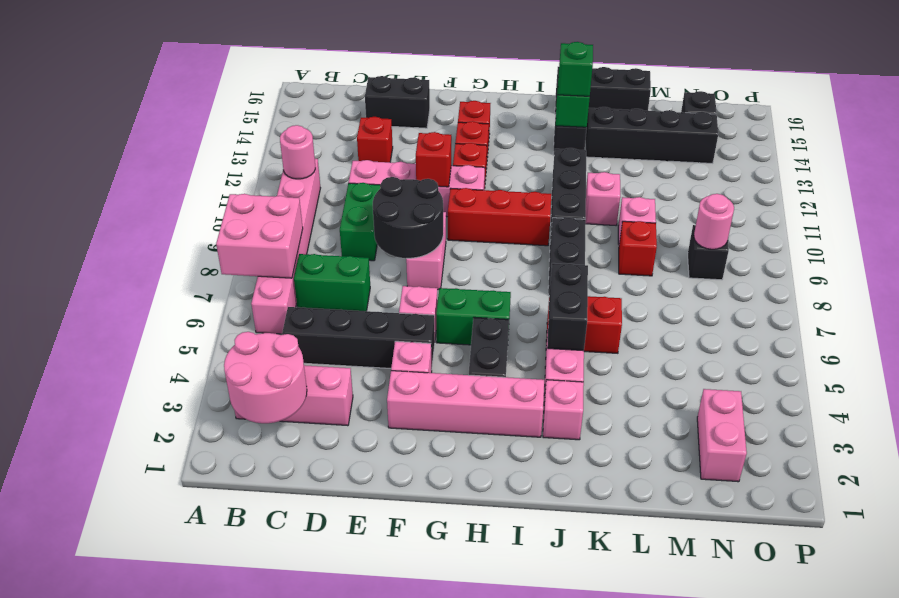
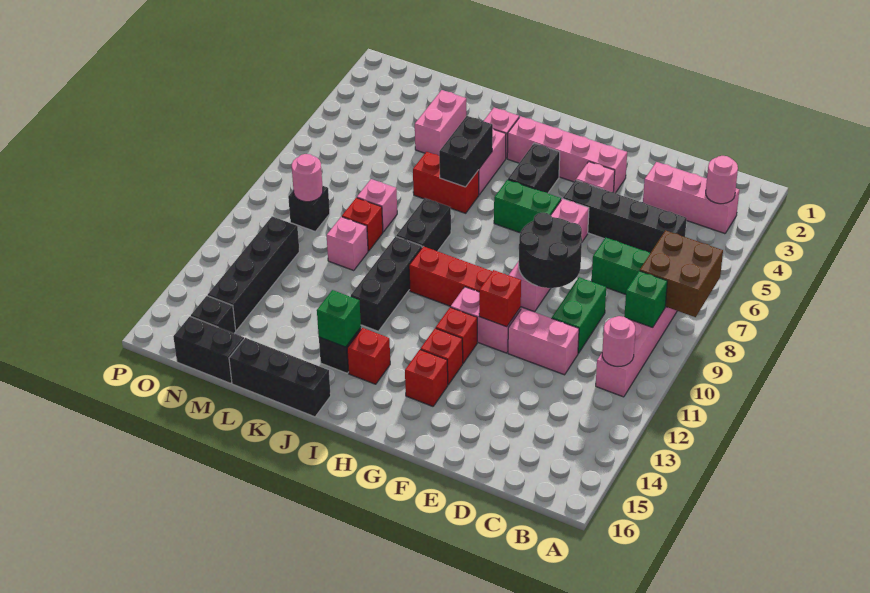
pink brick A7:B8 level 2 -> brown brick A7:B8 level 2
pink round brick B2:C3 level 2 -> pink round brick B3 level 2
red brick D13 level 1 -> red brick I14 level 1
black brick D15:E15 level 1 -> black brick M16:N16 level 1
green brick J14 level 3 -> green brick B9 level 2
pink brick K11 level 1 -> pink brick L8 level 1
black brick K14:N14 level 1 -> black brick N11:N14 level 1
pink brick N2:N3 level 1 -> pink brick L3:L4 level 1

